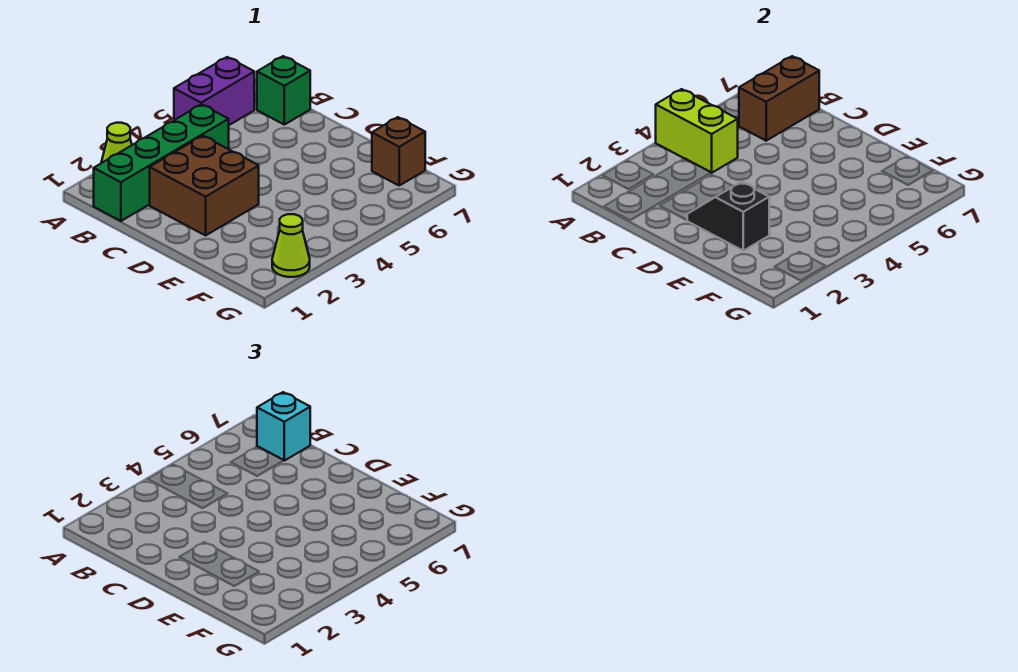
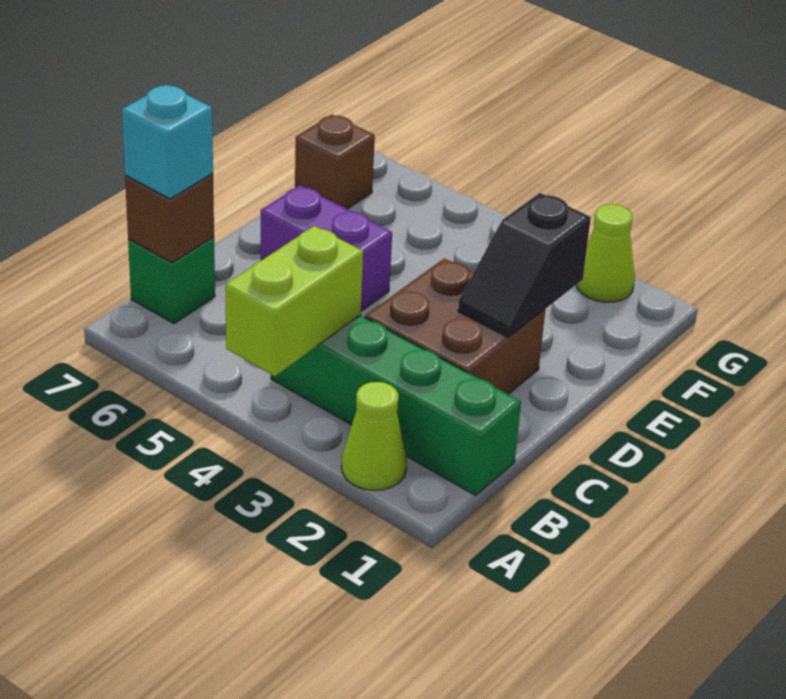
purple brick A5:A6 level 1 -> purple brick D5:D6 level 1
brown brick B6:B7 level 2 -> brown brick B7 level 2

